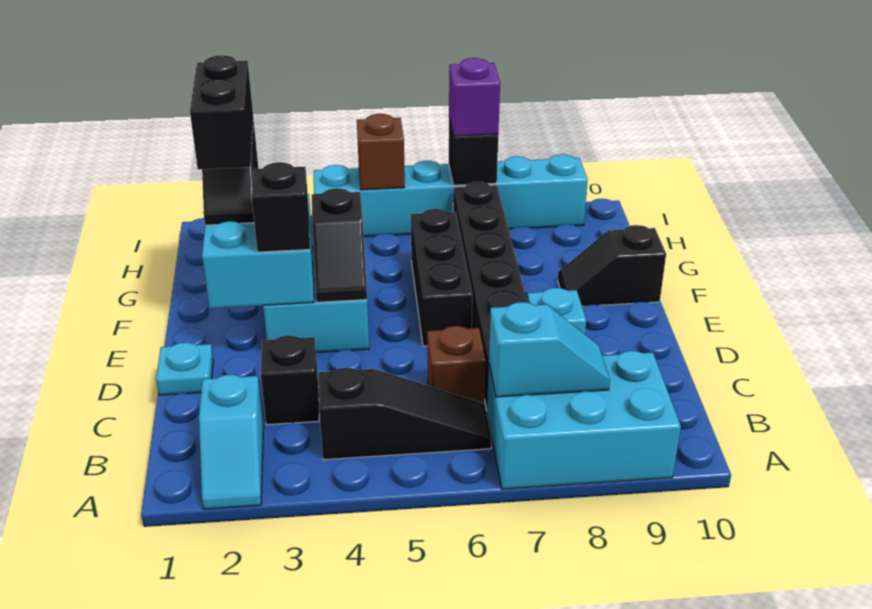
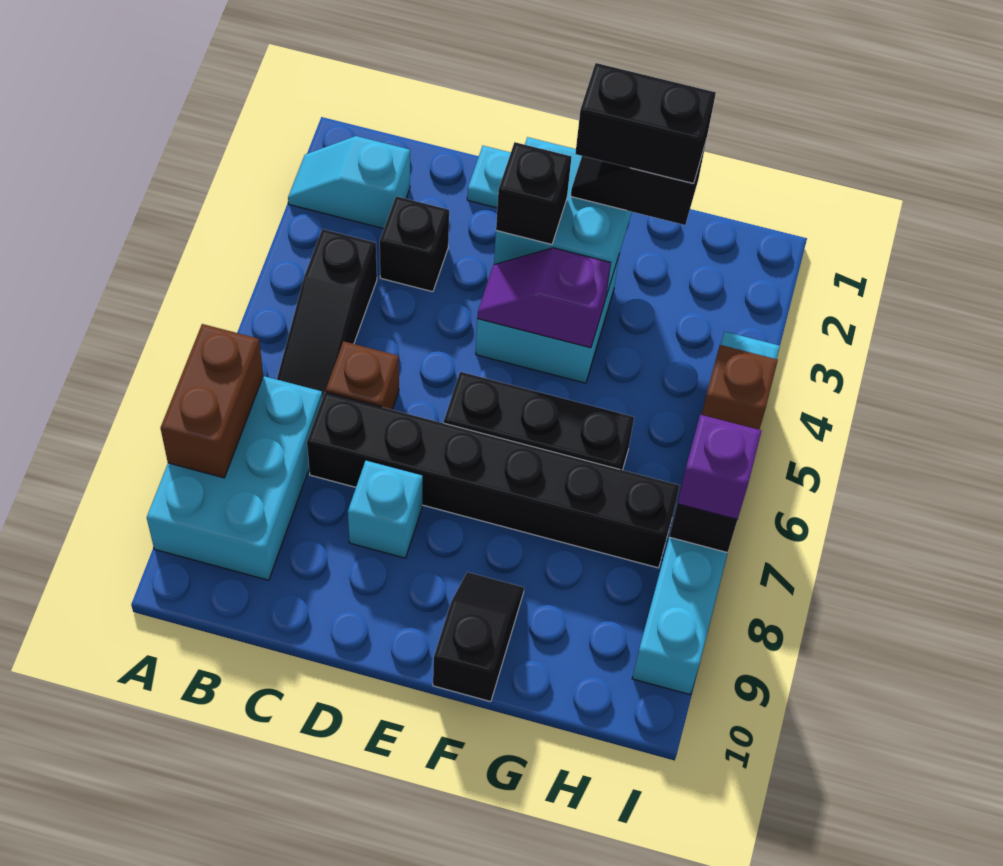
none -> brown brick A7:A8 level 2
cyan slope B7:B8 level 2 top 7 -> none
black slope E4:F4 level 2 top F -> purple slope E4:F4 level 2 top F

